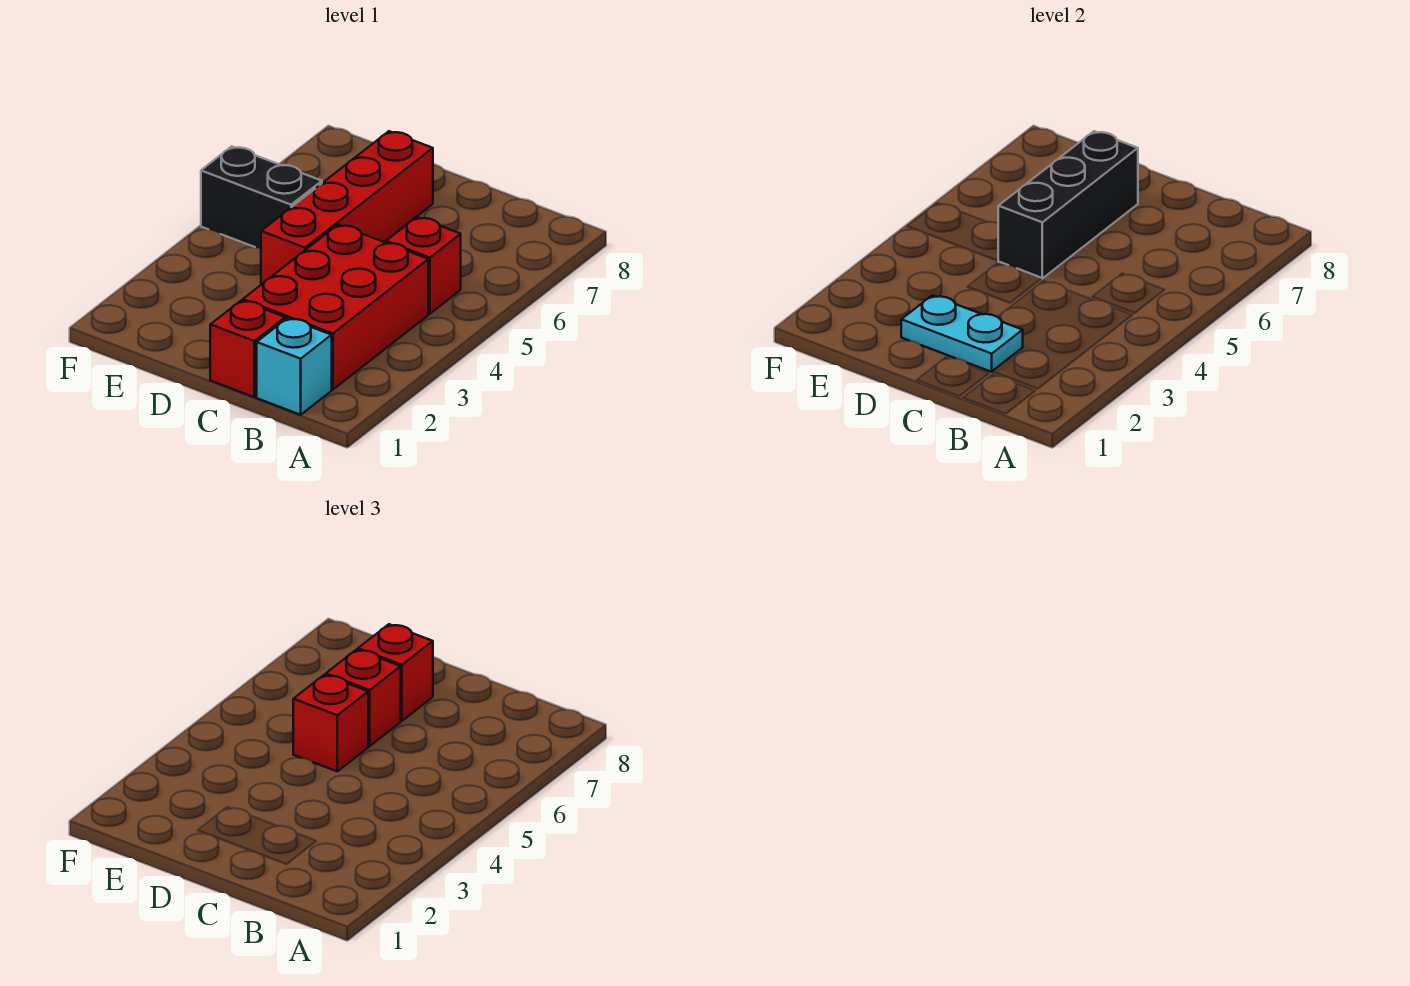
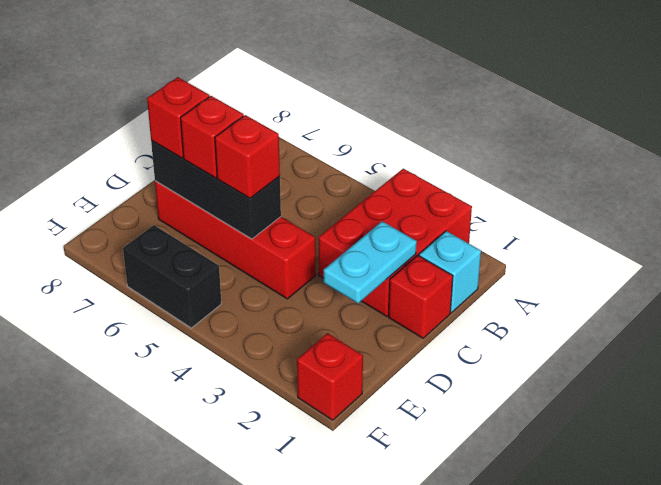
red brick B2:C4 level 1 -> red brick A2:C3 level 1
red brick B5 level 1 -> red brick F1 level 1
black brick E5:F5 level 1 -> black brick F5:F6 level 1

